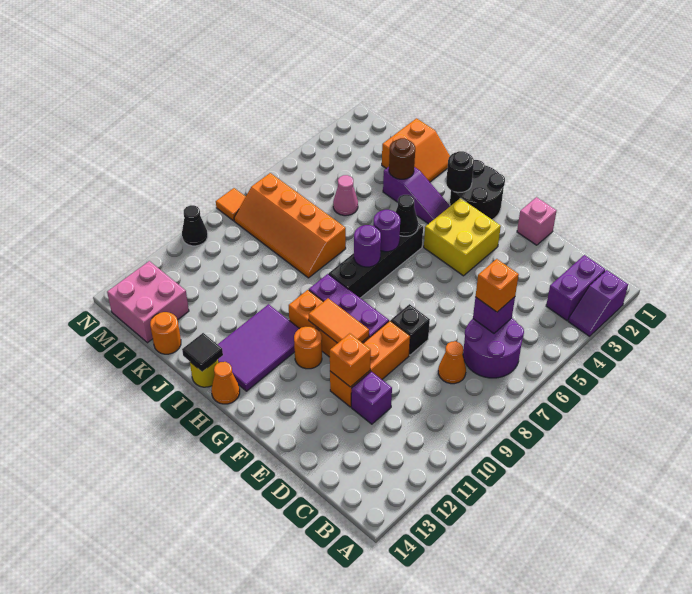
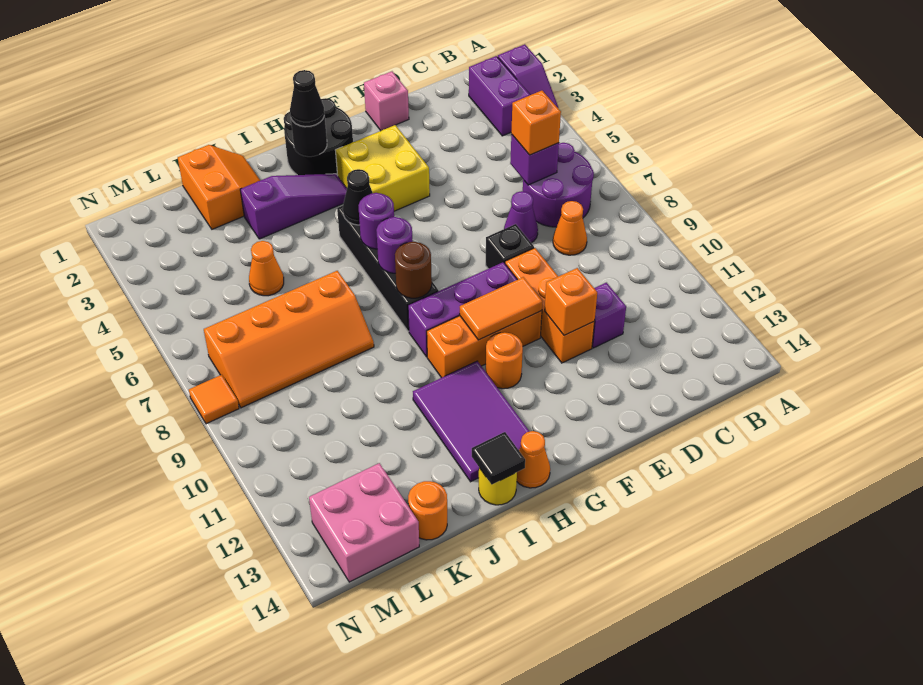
none -> purple cone D7 level 1
brown round brick J3 level 2 -> brown round brick H8 level 2
pink cone K5 level 1 -> orange cone K5 level 1
black cone N10 level 1 -> black cone H2 level 3

